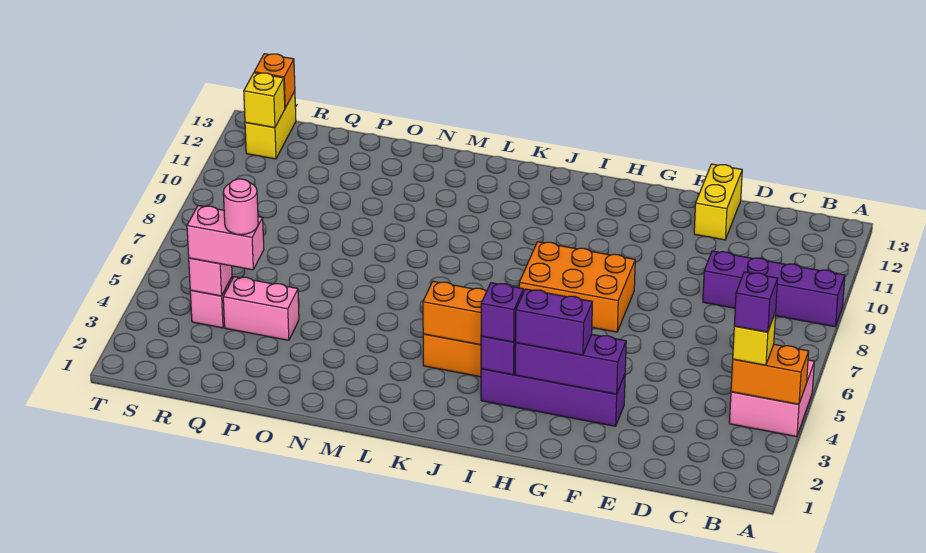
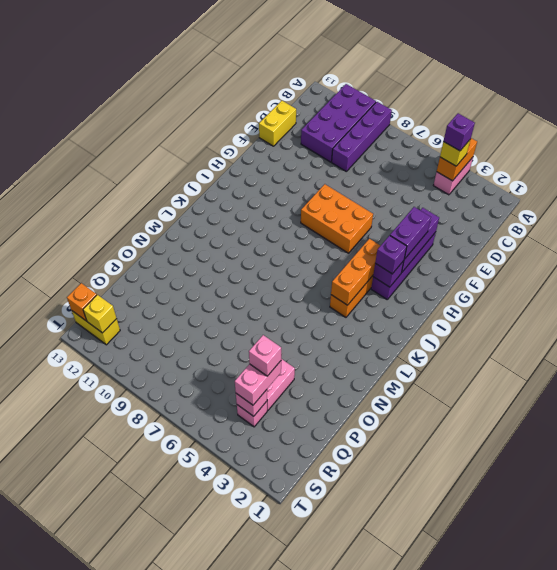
pink brick A4:B5 level 1 -> pink brick A4:B4 level 1
none -> purple brick A10:D11 level 1
yellow brick E12:E13 level 1 -> yellow brick D13:E13 level 1
orange brick G7:I8 level 1 -> orange brick G6:H8 level 1
pink round brick Q4 level 4 -> pink brick Q4 level 4

